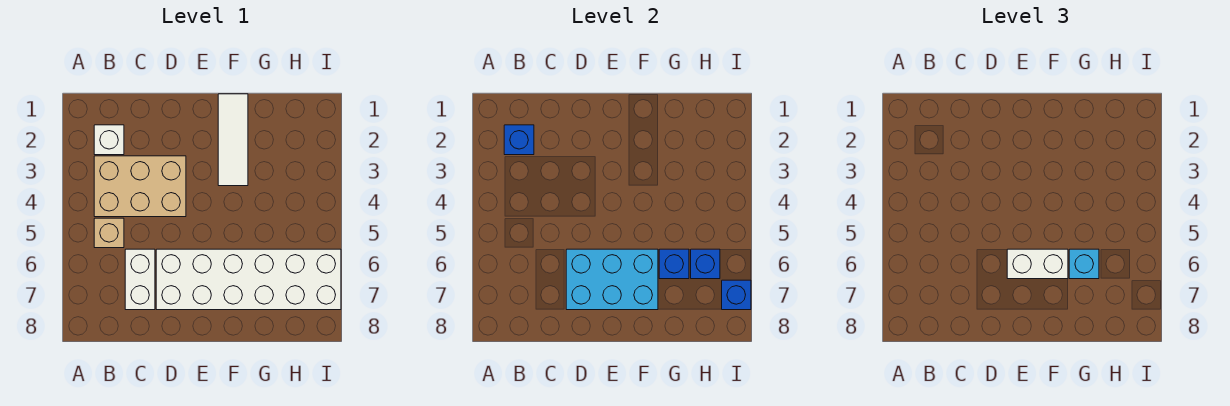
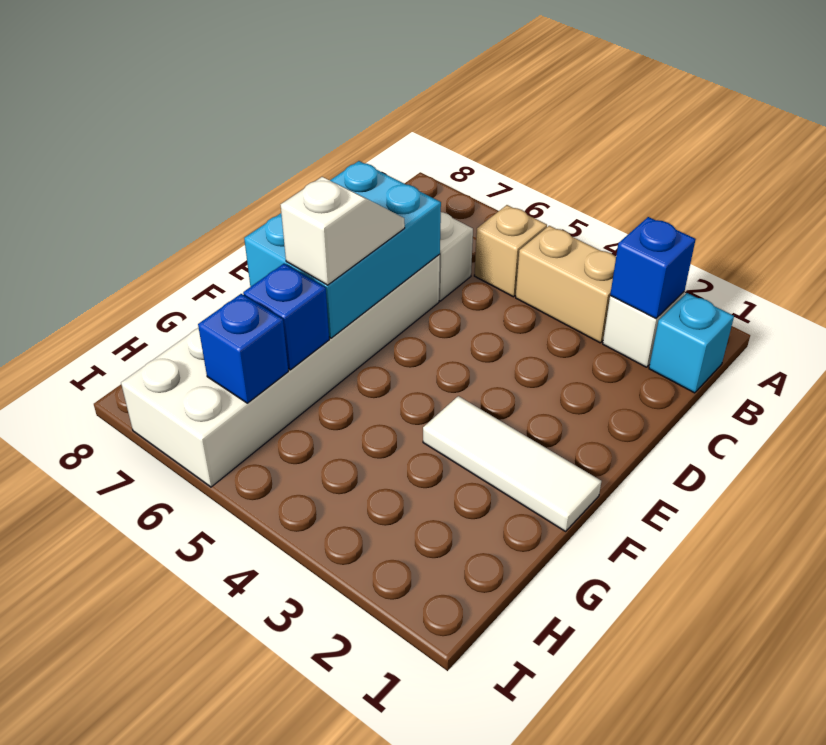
tan brick B3:D4 level 1 -> tan brick B3:B4 level 1
white brick E6:F6 level 3 -> white slope E6:F6 level 3 top F
cyan brick G6 level 3 -> cyan brick B1 level 1
blue brick I7 level 2 -> none

